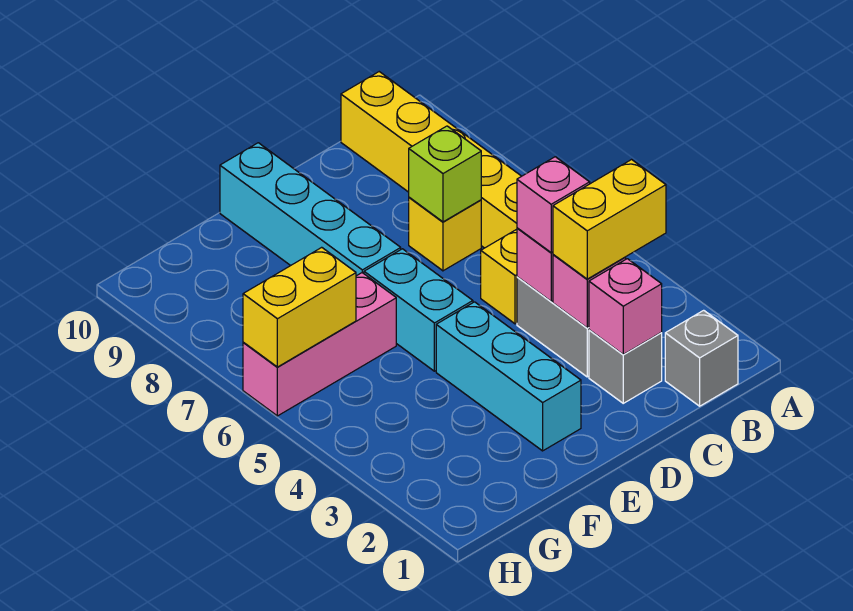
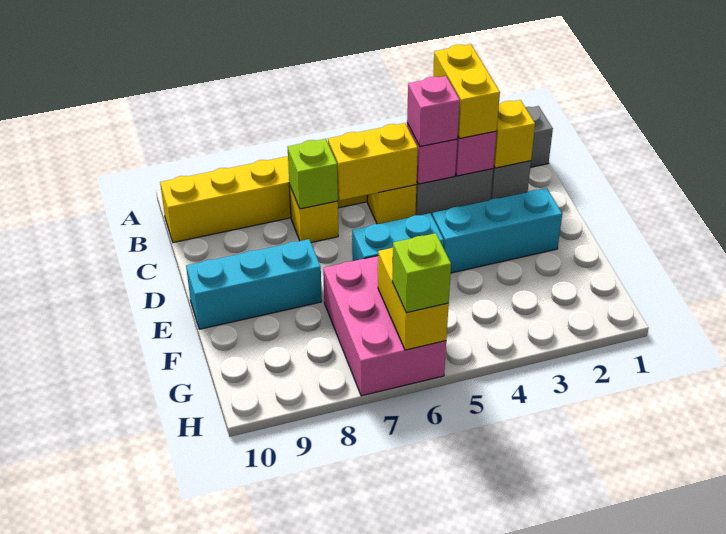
pink brick C2 level 2 -> yellow brick C2 level 2
none -> yellow brick C5:C6 level 2
cyan brick E7:E10 level 1 -> cyan brick E8:E10 level 1
pink brick F6:H6 level 1 -> pink brick F6:H7 level 1
none -> lime brick H6 level 3

